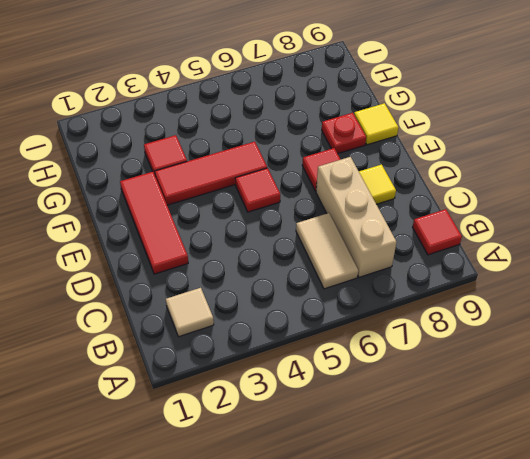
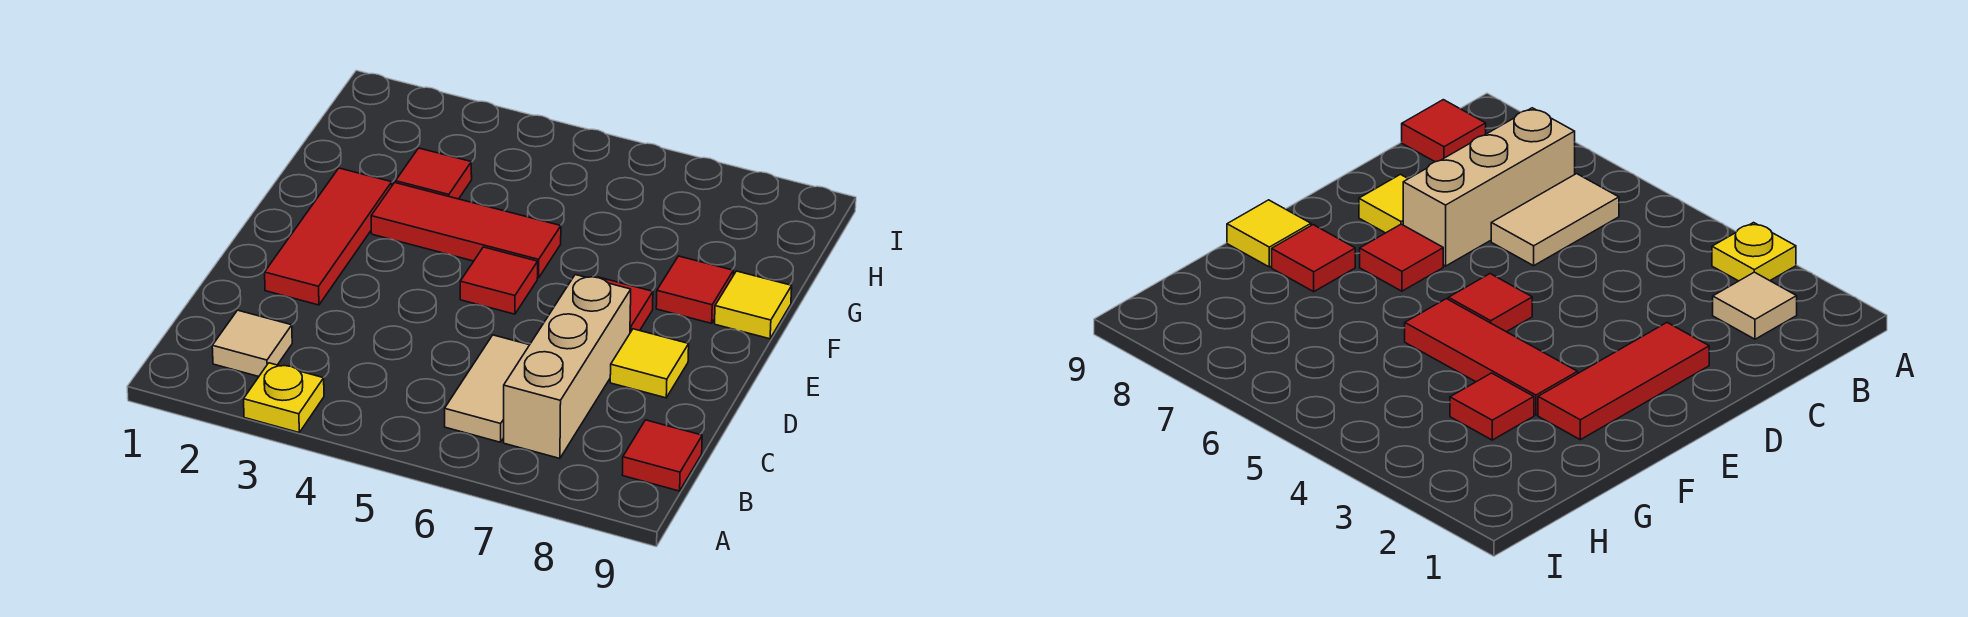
none -> yellow plate A3 level 1
red plate F8 level 1 -> red tile F8 level 1

